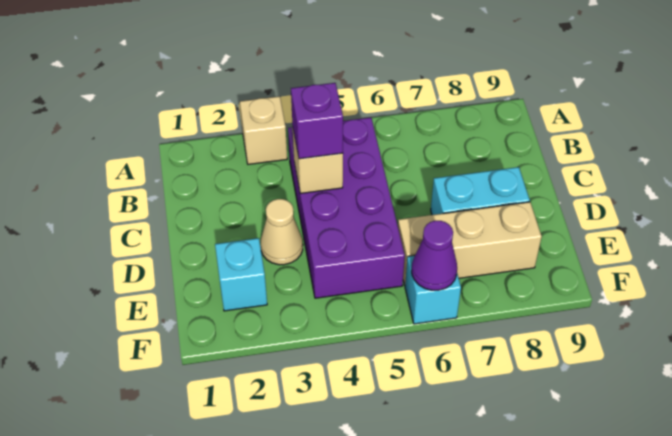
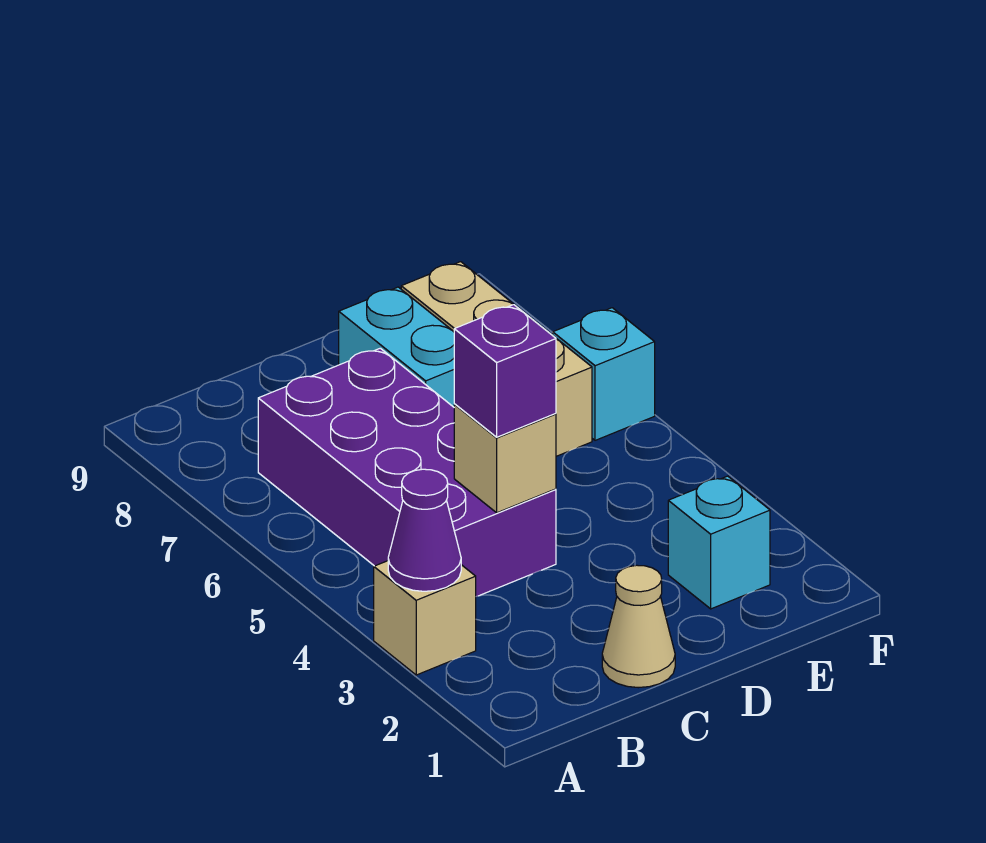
purple brick B4:E5 level 1 -> purple brick B4:C7 level 1
tan cone D3 level 1 -> tan cone C1 level 1
purple cone F6 level 2 -> purple cone A3 level 2

